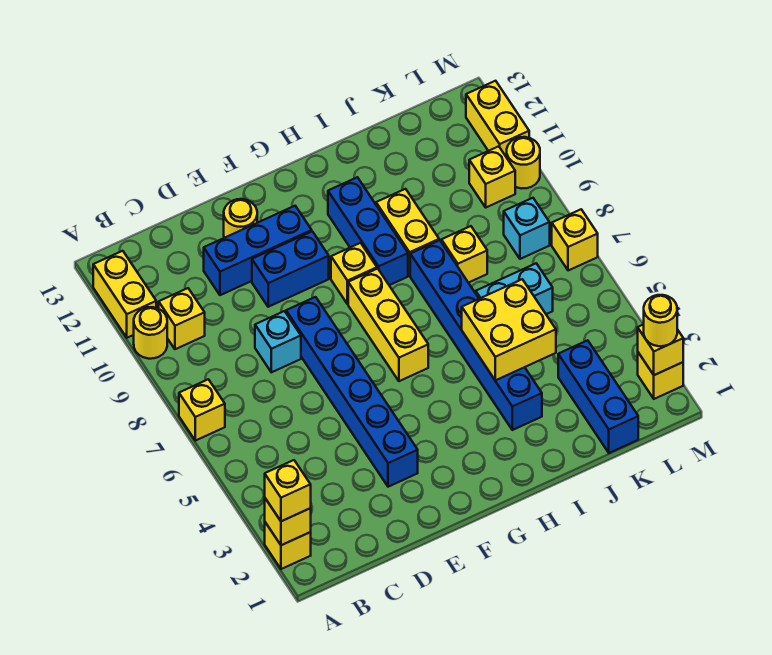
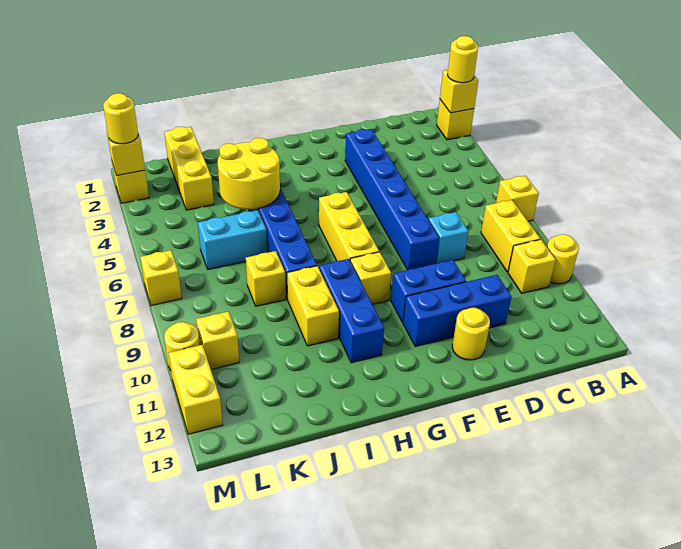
yellow brick A2 level 3 -> yellow round brick A2 level 3
yellow brick A11:A12 level 1 -> yellow brick B8:B9 level 1
yellow brick I4:J5 level 2 -> yellow round brick I4:J5 level 2
blue brick K1:K3 level 1 -> yellow brick K1:K3 level 1
cyan brick L8 level 1 -> none

